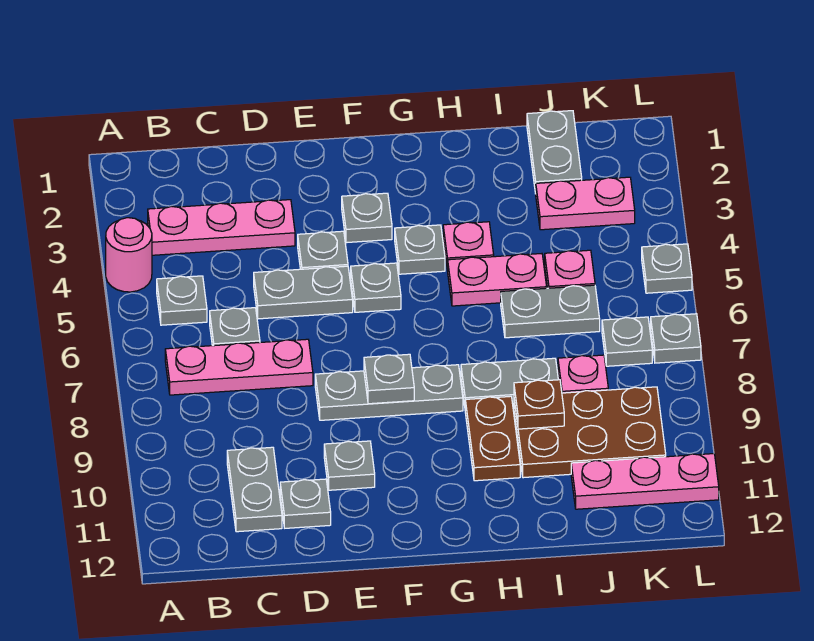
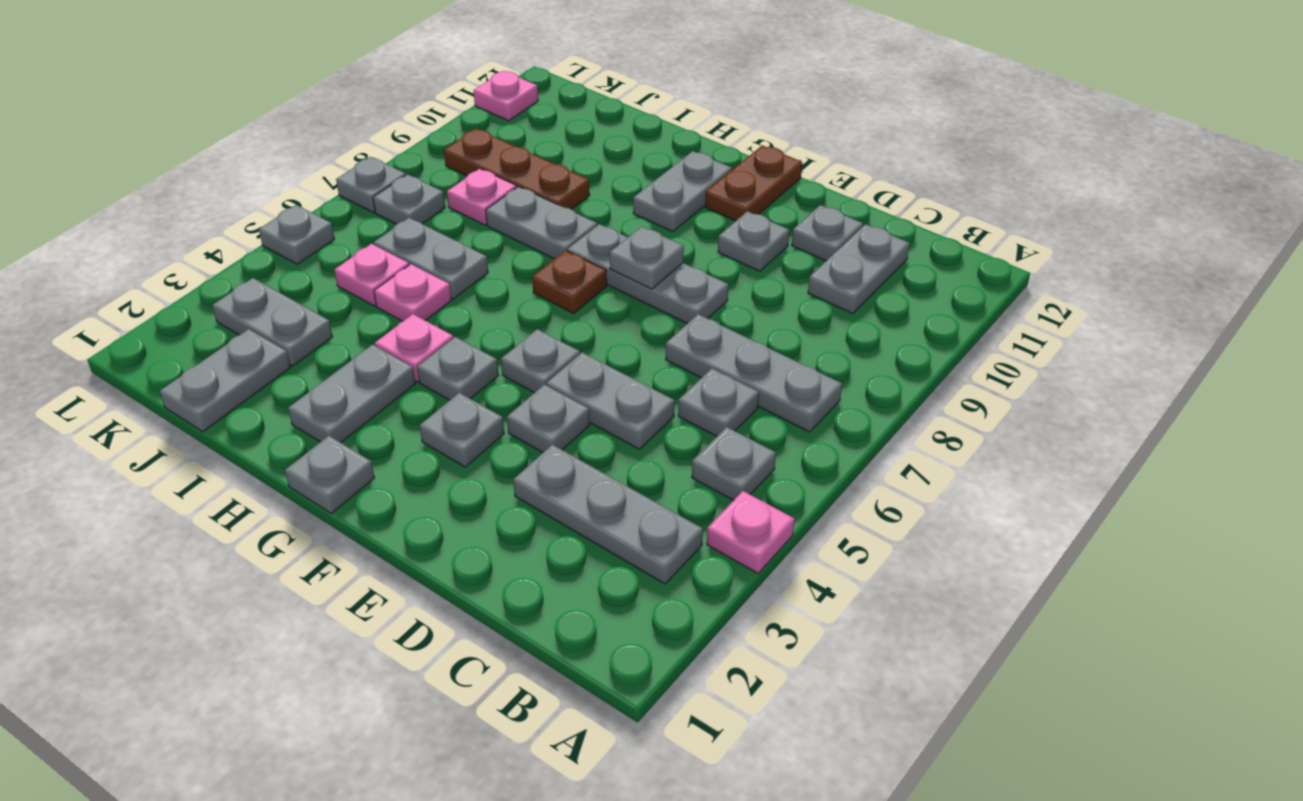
pink round brick A4 level 1 -> pink plate A4 level 1
pink plate B3:D3 level 1 -> grey plate B3:D3 level 1
pink plate B7:D7 level 1 -> grey plate B7:D7 level 1
none -> grey plate G1 level 1
none -> grey plate G10:G11 level 1
none -> grey plate H2:H3 level 1
pink plate H5:I5 level 1 -> pink plate I5 level 1
brown plate H9:H10 level 1 -> brown plate F11:F12 level 1
brown plate I9:K10 level 1 -> brown plate I9:K9 level 1
brown plate I9 level 2 -> brown plate G7 level 1
pink plate J3:K3 level 1 -> grey plate J3:K3 level 1
pink plate J11:L11 level 1 -> pink plate L11 level 1

